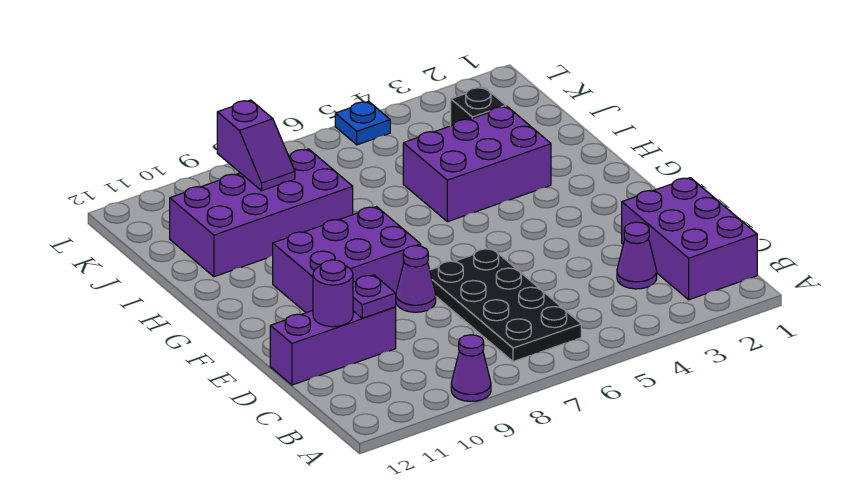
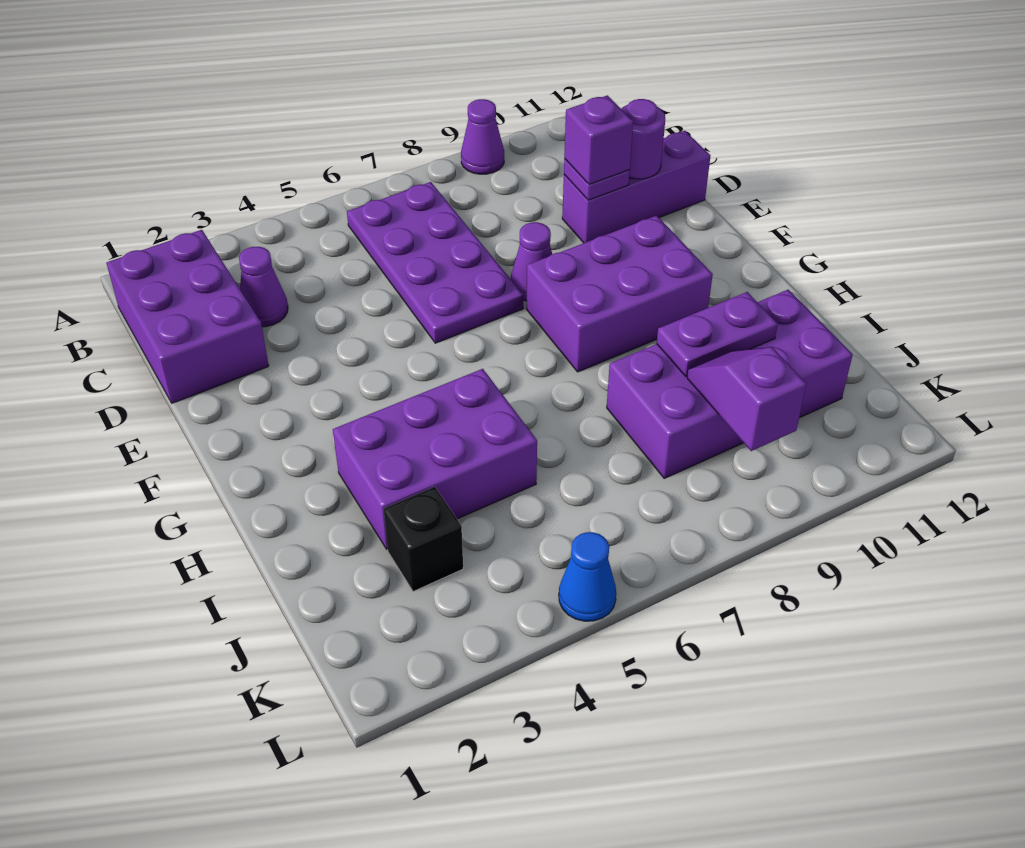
black plate B6:E7 level 1 -> purple plate B6:E7 level 1
none -> purple brick D10 level 3
none -> purple plate I9:I10 level 2
blue plate L5 level 1 -> blue cone L5 level 1

